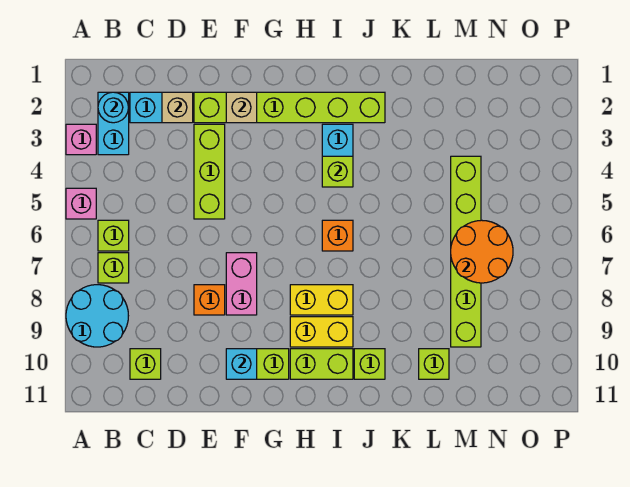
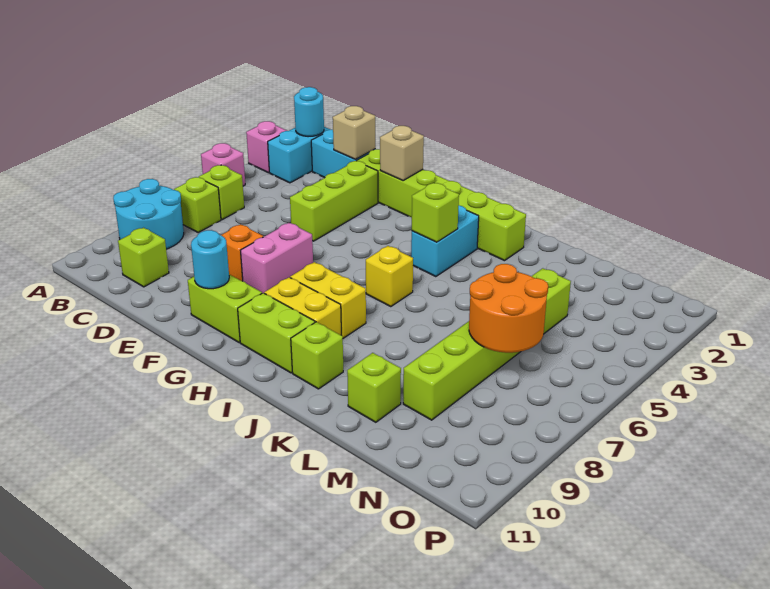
cyan brick F10 level 2 -> cyan round brick F10 level 2
orange brick I6 level 1 -> yellow brick I6 level 1

